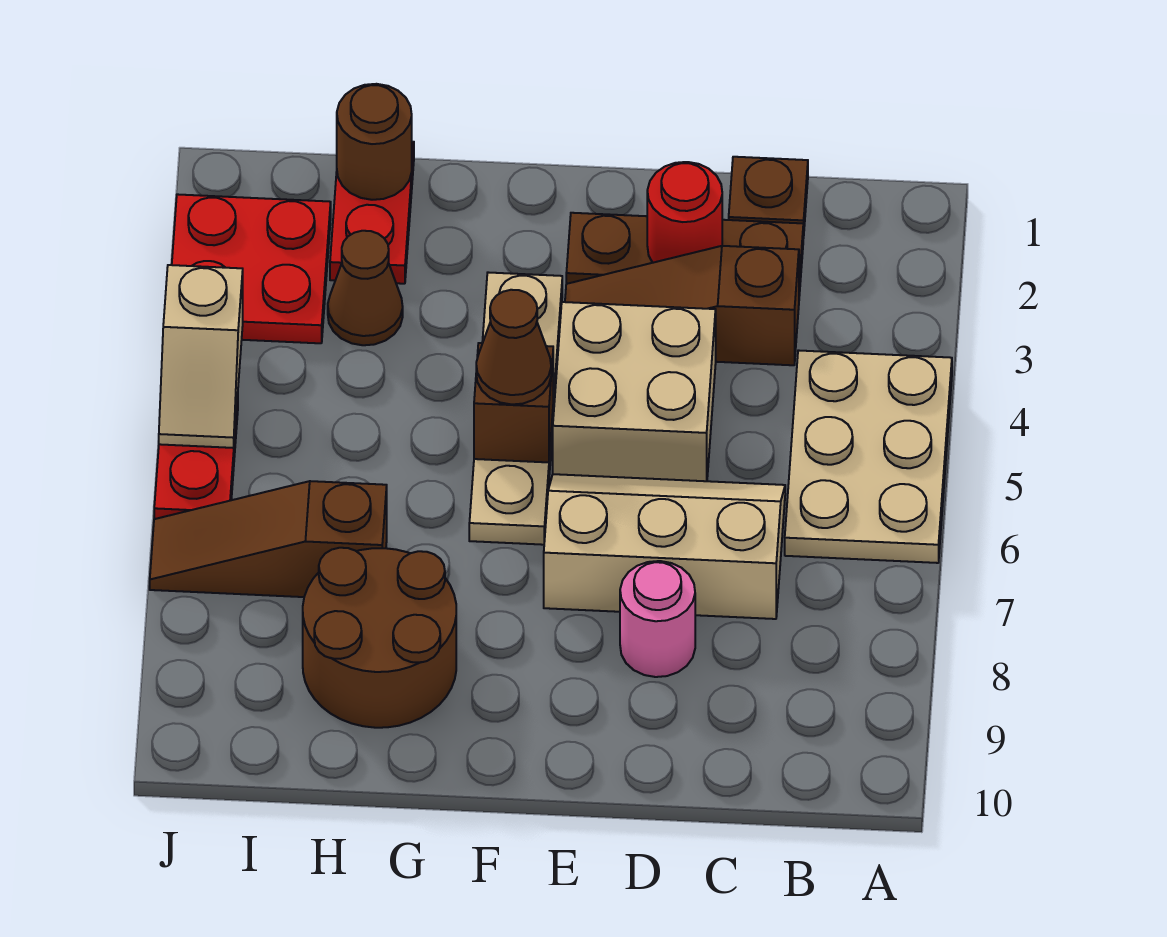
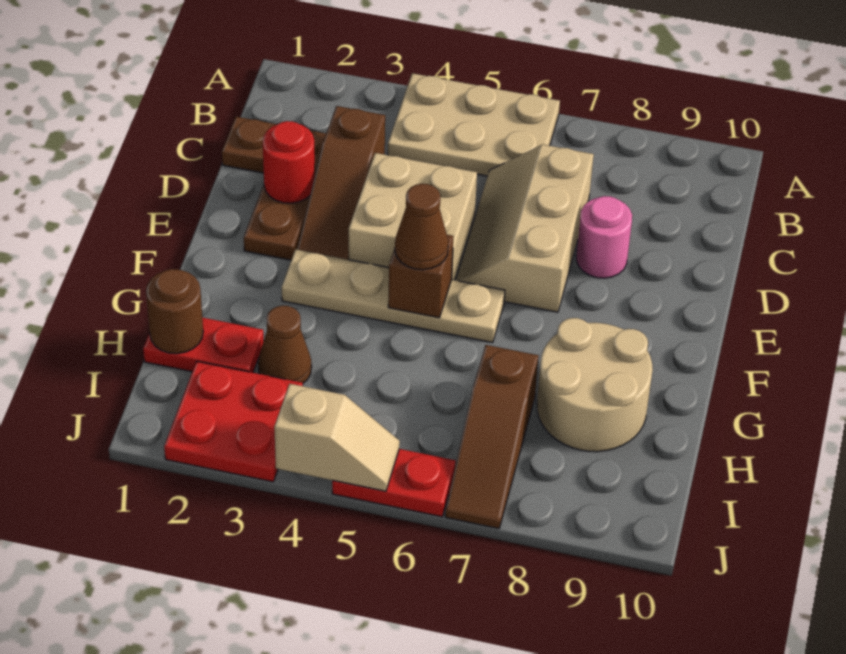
brown round brick G8:H9 level 1 -> tan round brick G8:H9 level 1

